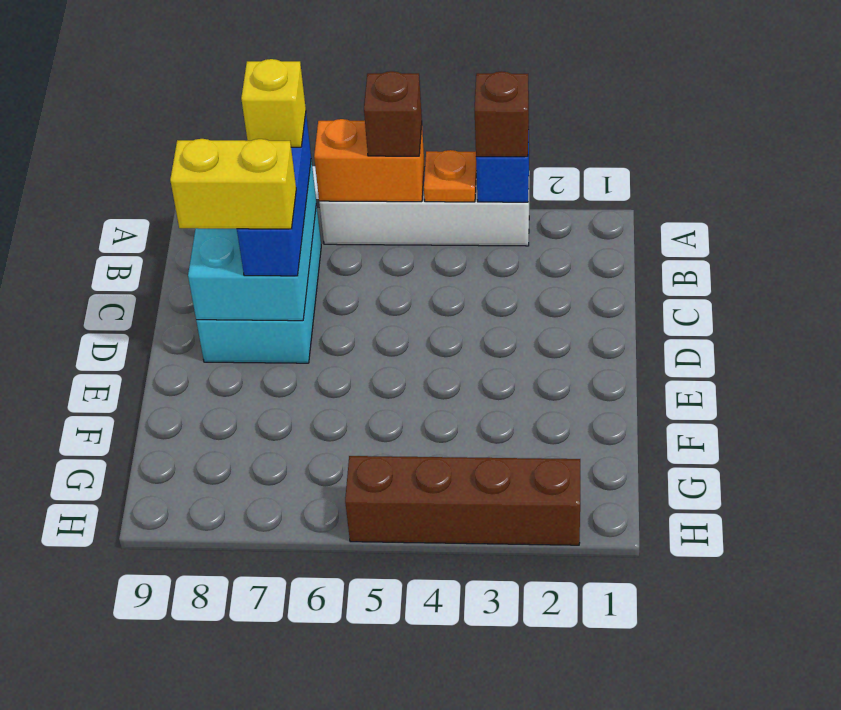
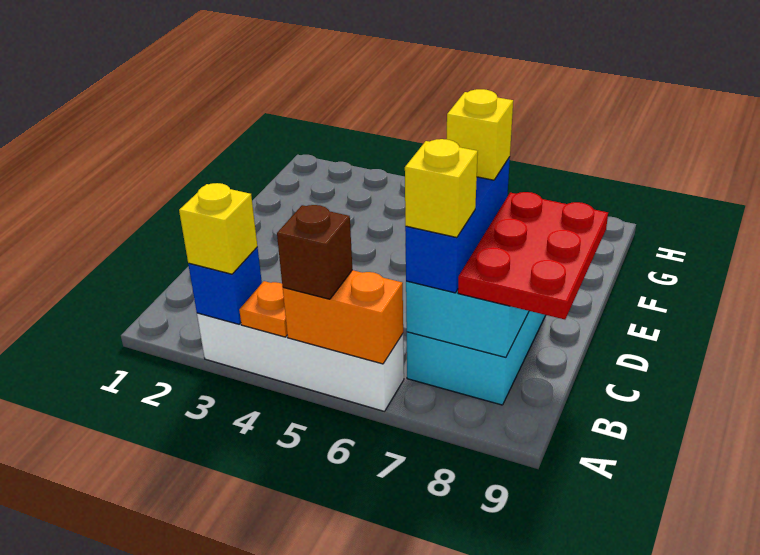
brown brick A3 level 3 -> yellow brick A3 level 3
none -> red plate B8:D9 level 3
yellow brick D7:D8 level 4 -> yellow brick D7 level 4
brown brick H2:H5 level 1 -> none

